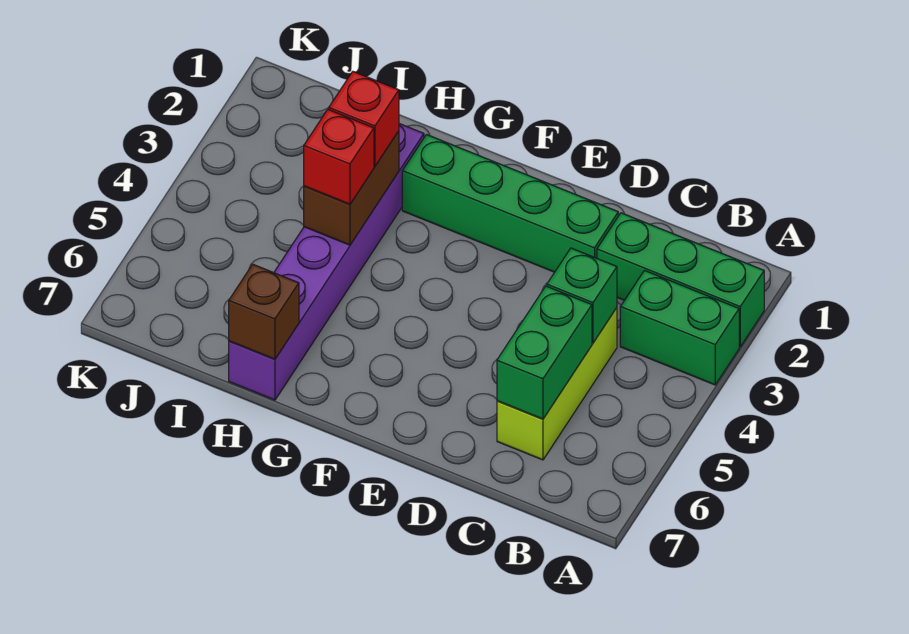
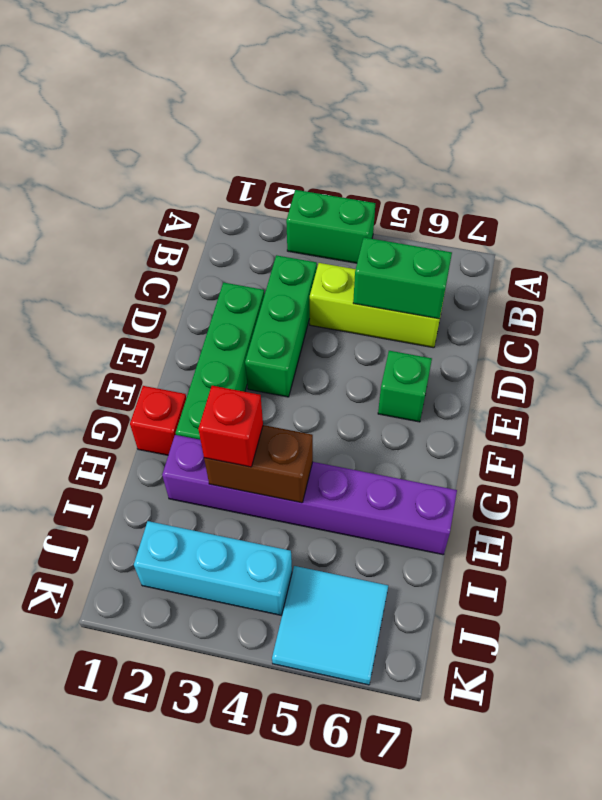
green brick A2:C2 level 1 -> green brick C3:E3 level 1
green brick A3:B3 level 1 -> green brick A3:A4 level 1
green brick C4 level 2 -> green brick E6 level 1
red brick H4 level 3 -> red brick G1 level 1
brown brick H7 level 2 -> none
none -> cyan brick J2:J4 level 1
none -> cyan tile J5:K6 level 1

